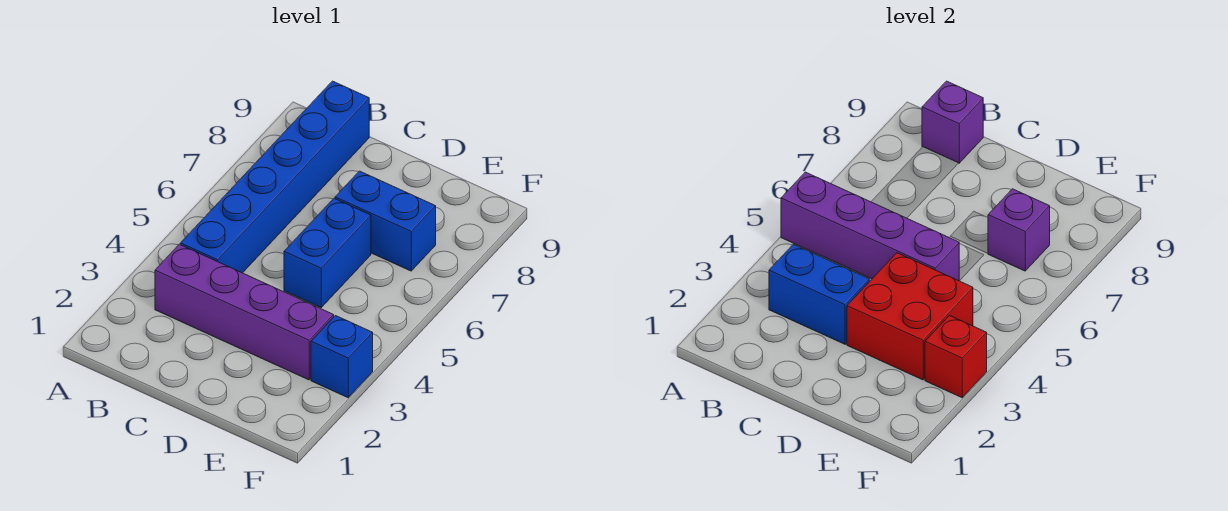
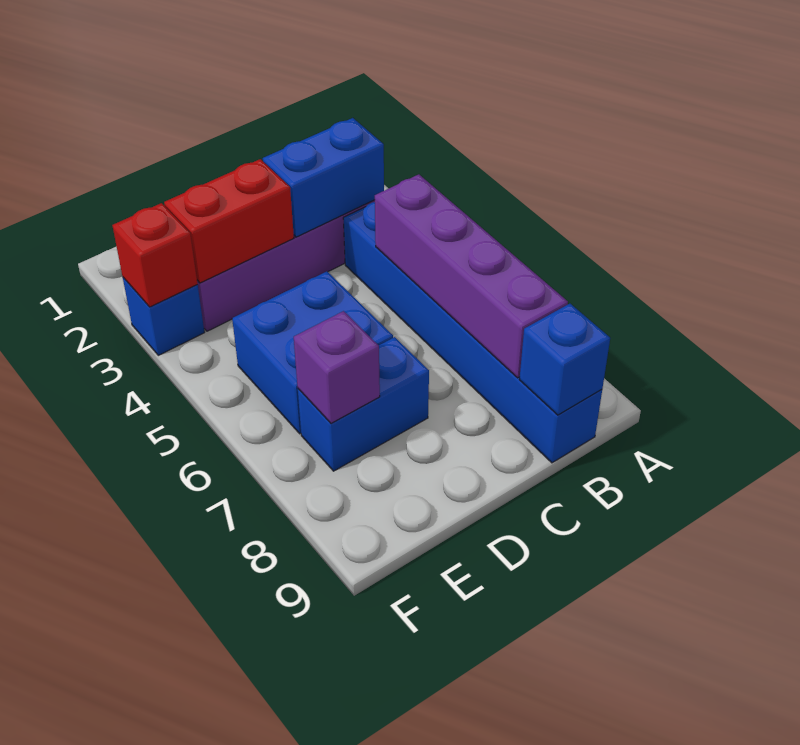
purple brick A5:D5 level 2 -> purple brick B5:B8 level 2
purple brick B9 level 2 -> blue brick B9 level 2
red brick D3:E4 level 2 -> red brick D3:E3 level 2
blue brick D5:D6 level 1 -> blue brick D5:E6 level 1

